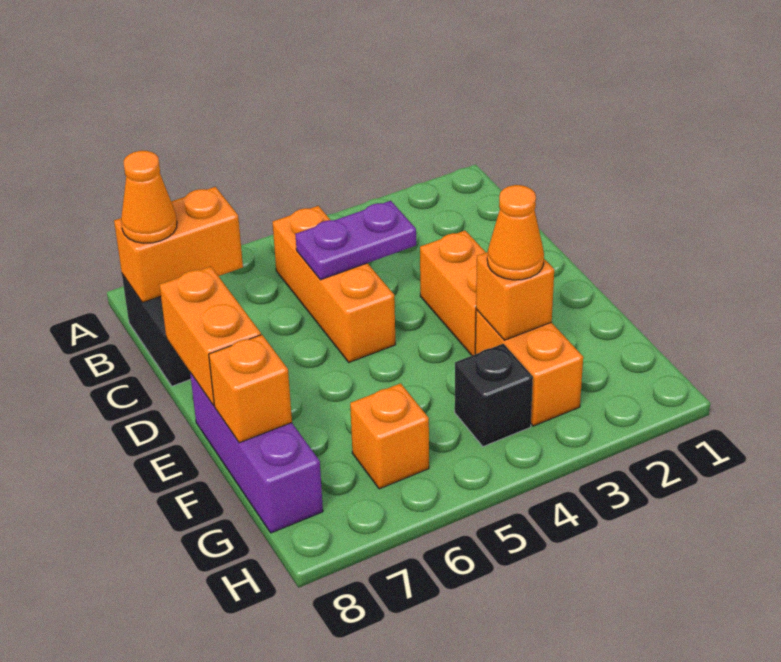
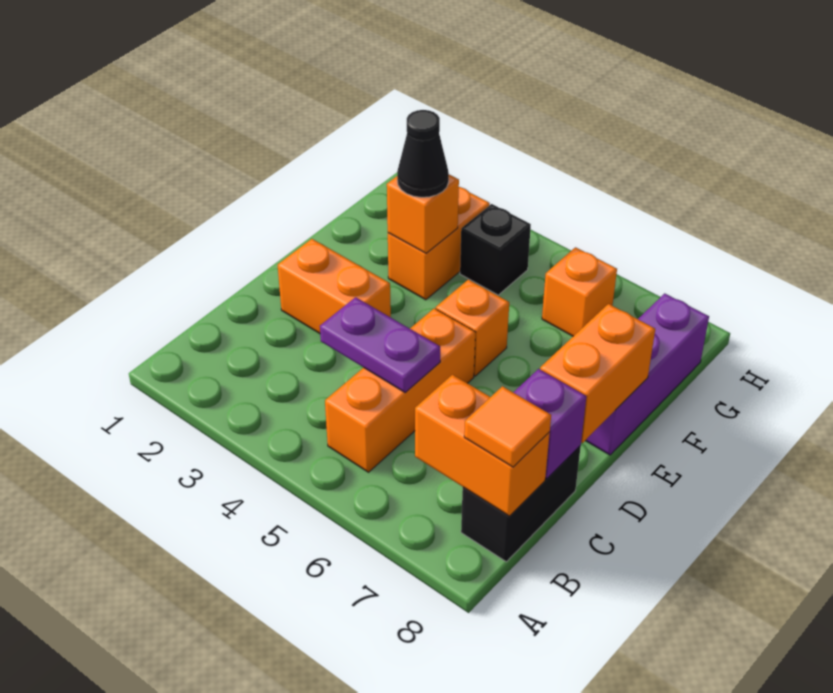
orange cone B8 level 3 -> orange tile B8 level 3
none -> purple brick C8 level 2
orange brick D3:E3 level 1 -> orange brick D2:D3 level 1
orange cone F3 level 3 -> black cone F3 level 3
orange brick F8 level 2 -> orange brick E5 level 1

